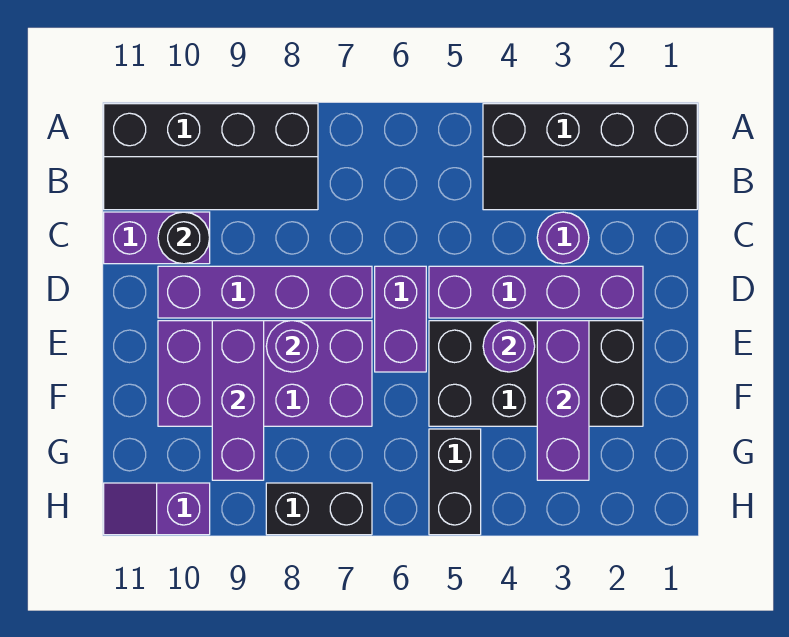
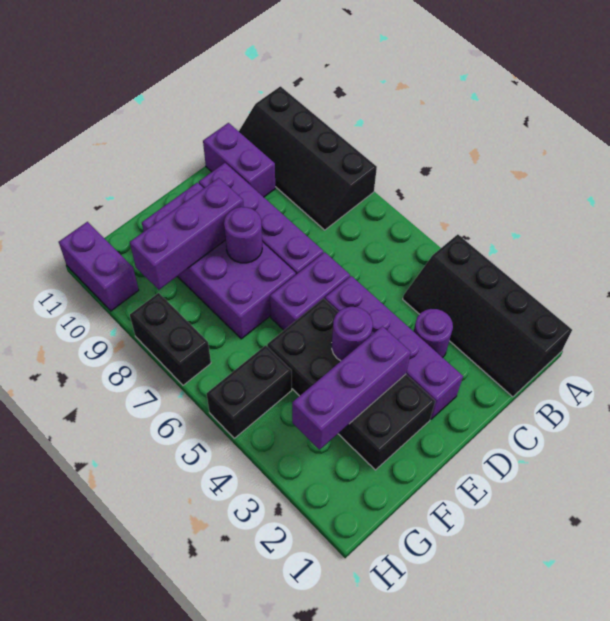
black round brick C10 level 2 -> none
purple slope H10:H11 level 1 top 10 -> purple brick H10:H11 level 1

